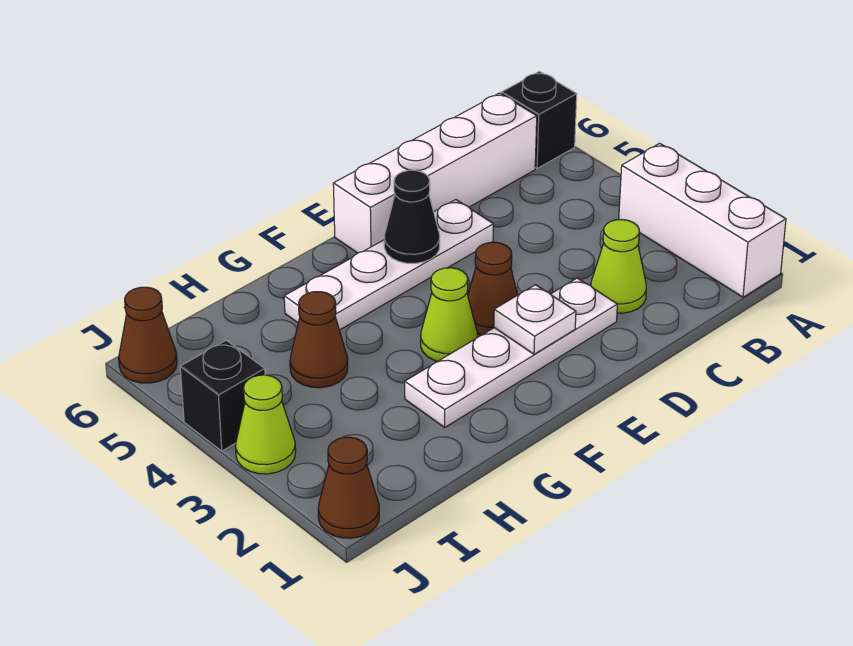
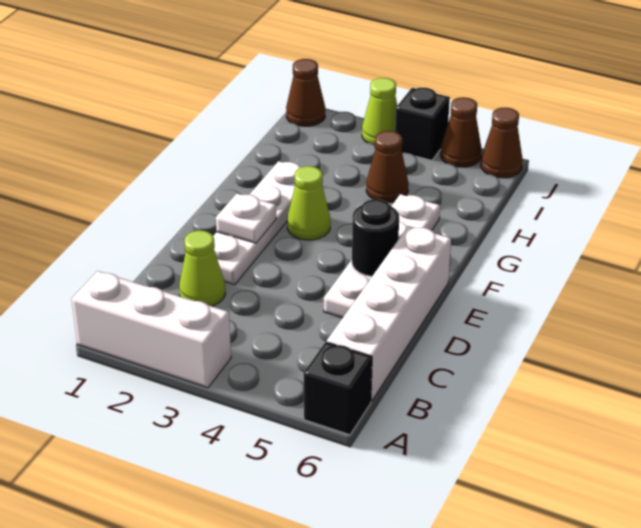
brown cone E3 level 1 -> brown cone J5 level 1
black cone E5 level 2 -> black round brick E5 level 2

